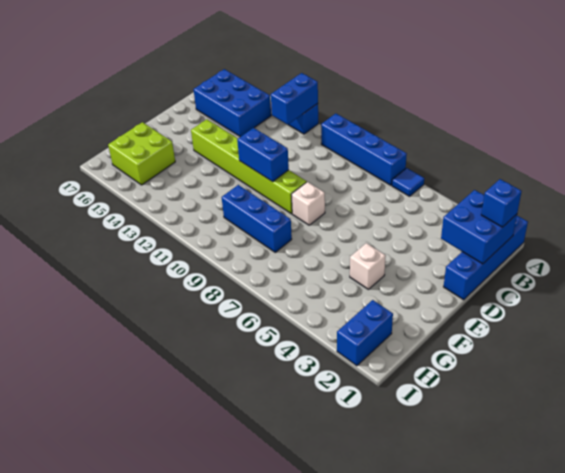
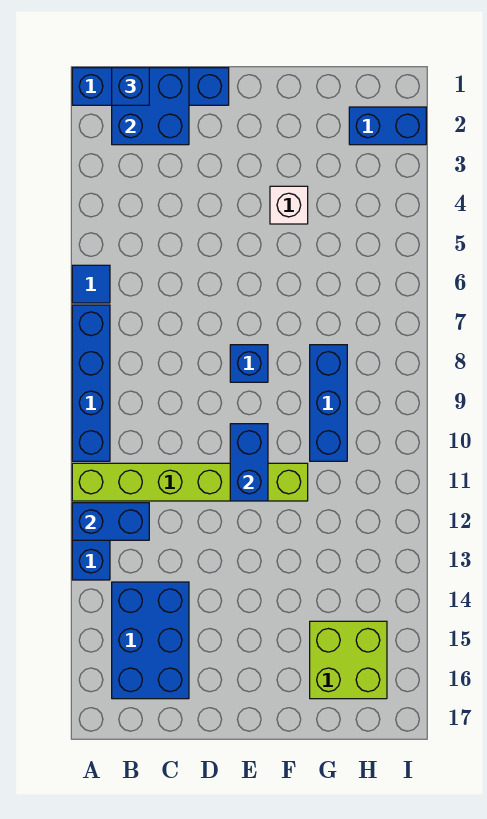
white brick E8 level 1 -> blue brick E8 level 1
lime brick E9:E14 level 1 -> lime brick A11:F11 level 1

